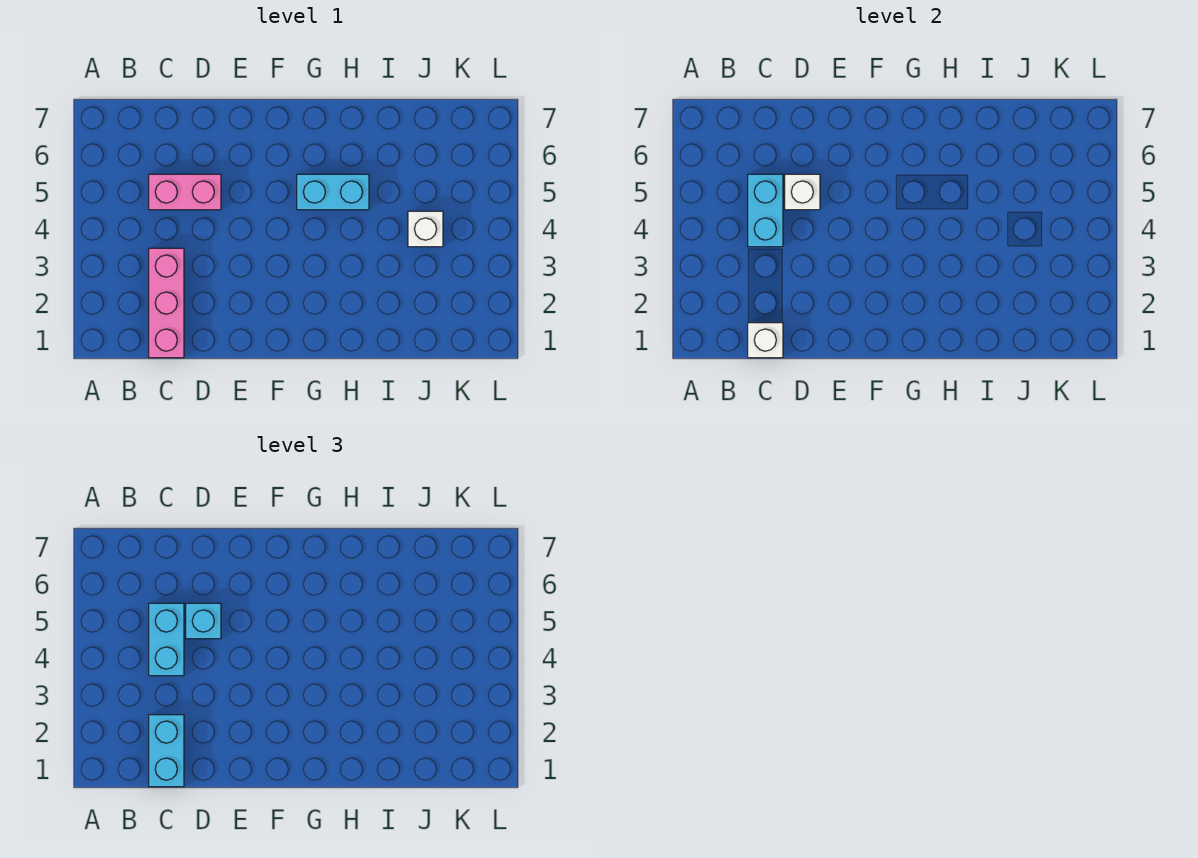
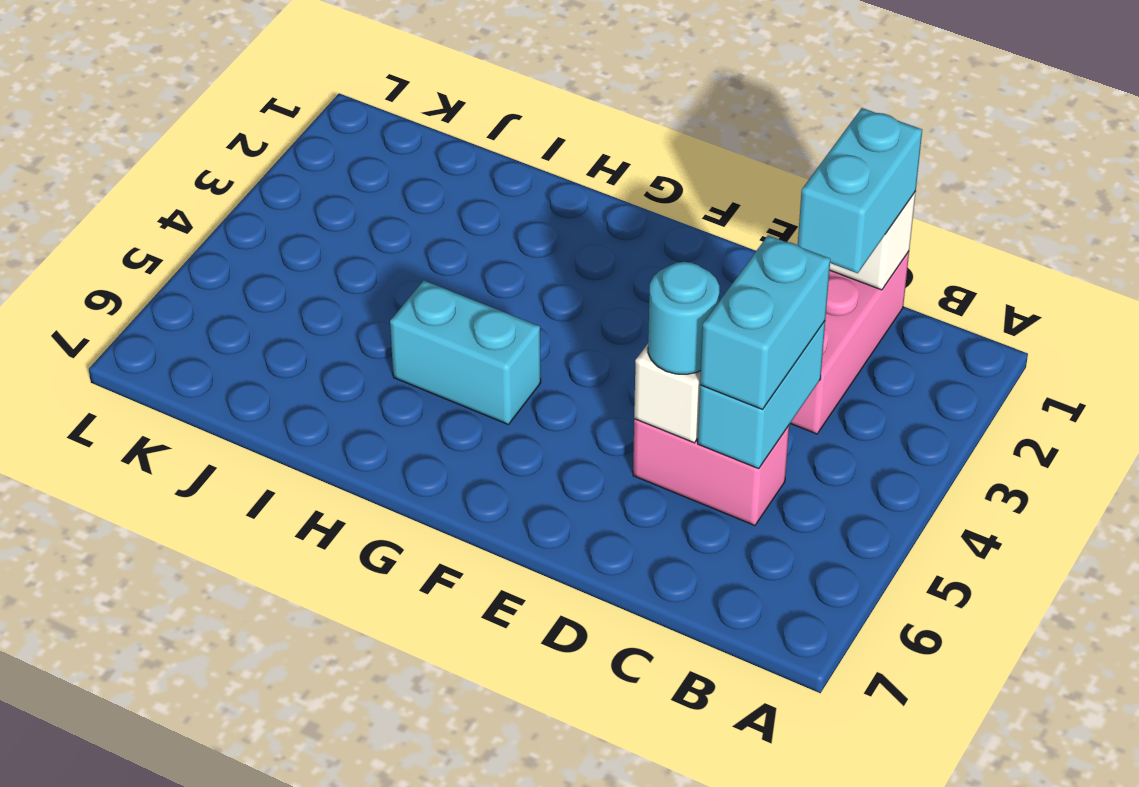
cyan brick D5 level 3 -> cyan round brick D5 level 3
white brick J4 level 1 -> none

